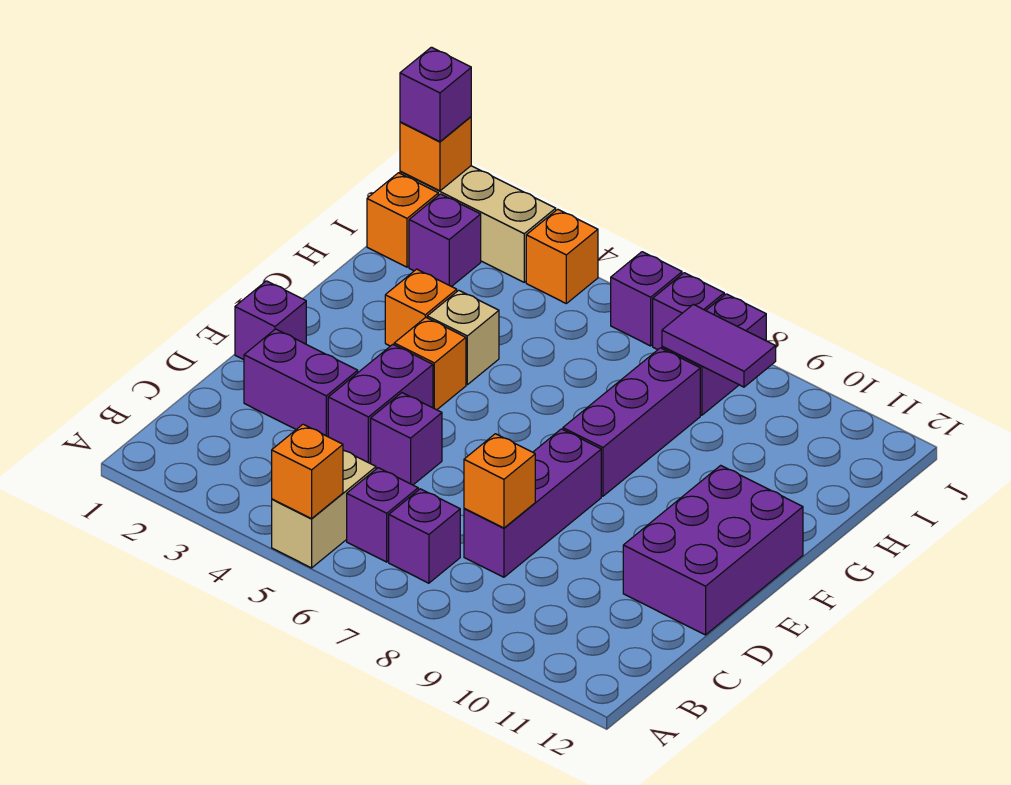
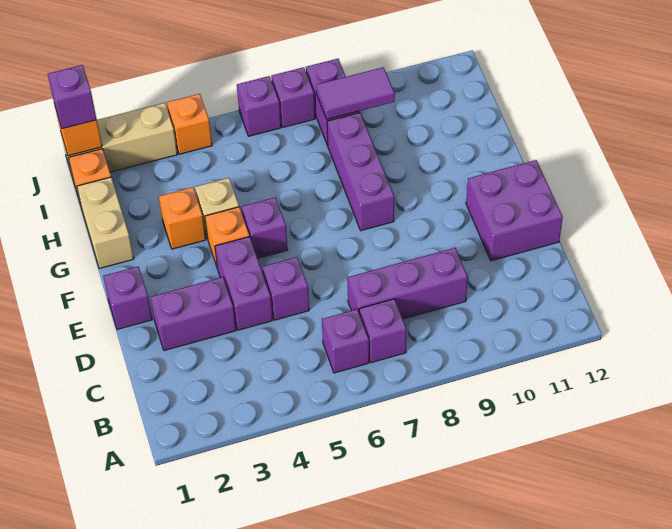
tan brick A5:B5 level 1 -> tan brick G1:H1 level 1
orange brick A5 level 2 -> none
purple brick C8:E8 level 1 -> purple brick C7:C9 level 1
orange brick C8 level 2 -> none
purple brick D11:F12 level 1 -> purple brick D11:E12 level 1
purple brick I2 level 1 -> purple brick F5 level 1

